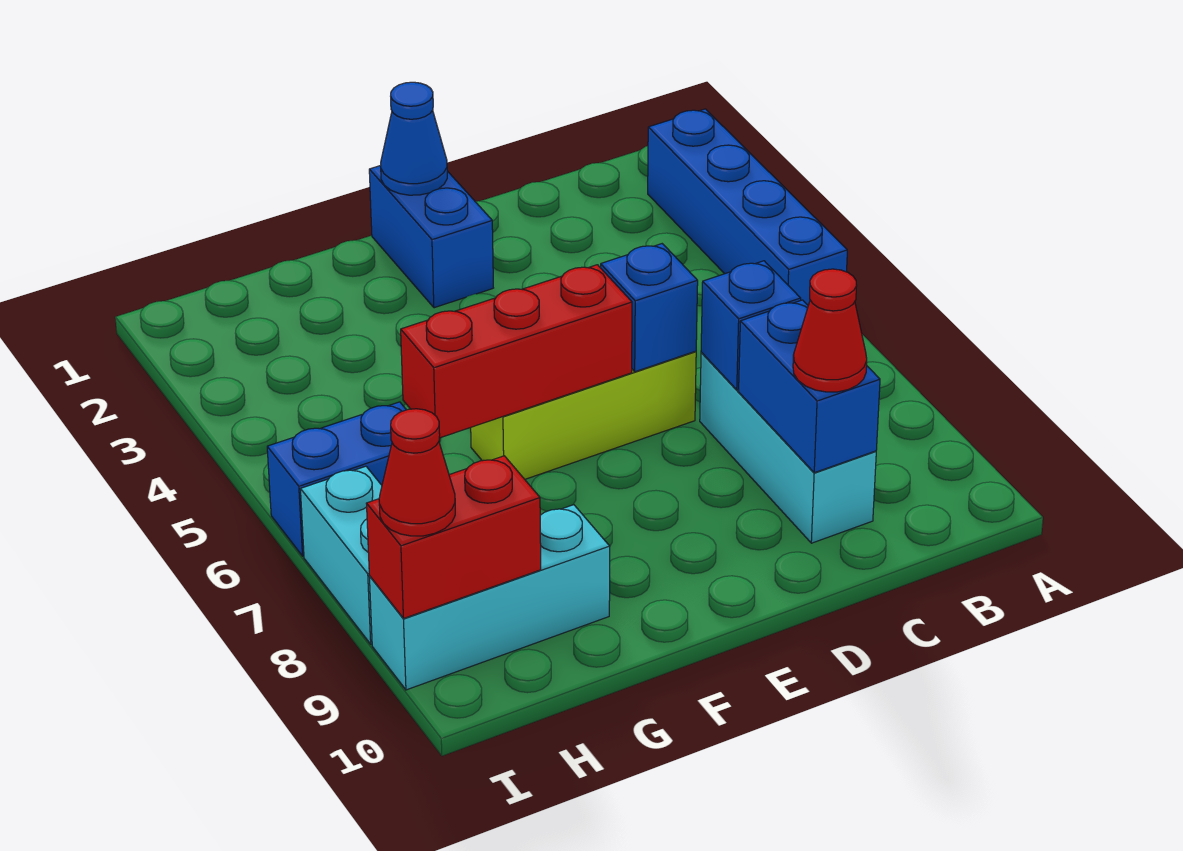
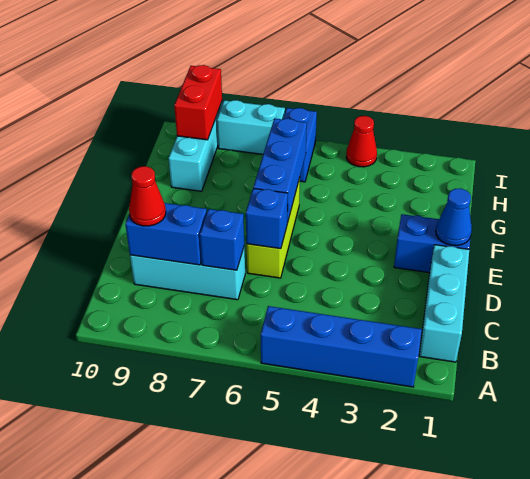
none -> cyan brick B1:D1 level 1
red brick E6:G6 level 2 -> blue brick E6:G6 level 2
red cone I9 level 3 -> red cone I4 level 1

